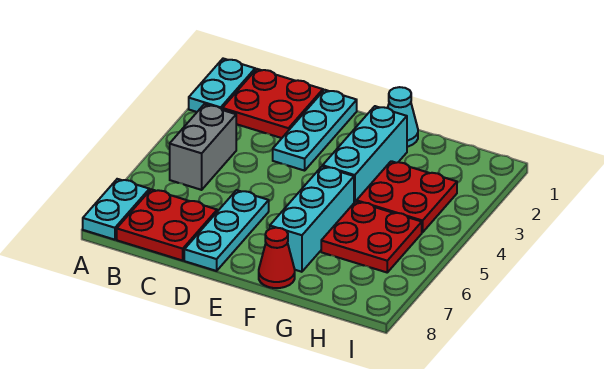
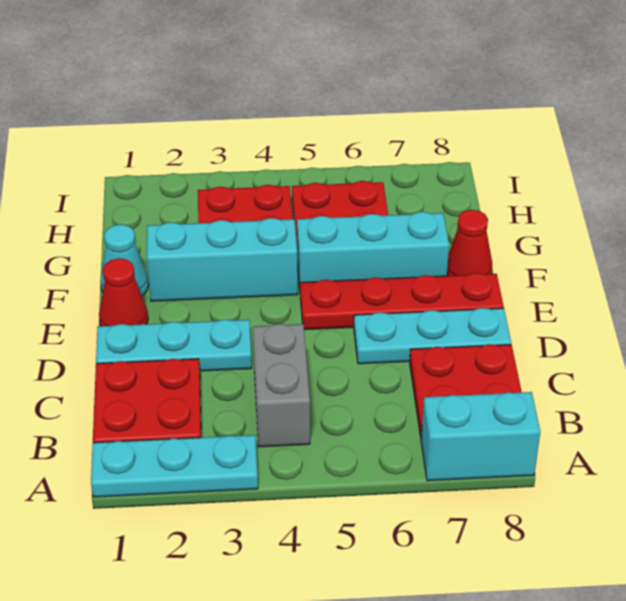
cyan plate A1:A2 level 1 -> cyan plate A1:A3 level 1
cyan plate A7:A8 level 1 -> cyan brick A7:A8 level 1
grey brick B4:B5 level 1 -> grey brick B4:C4 level 1
none -> red cone E1 level 1
none -> red plate E5:E8 level 1

